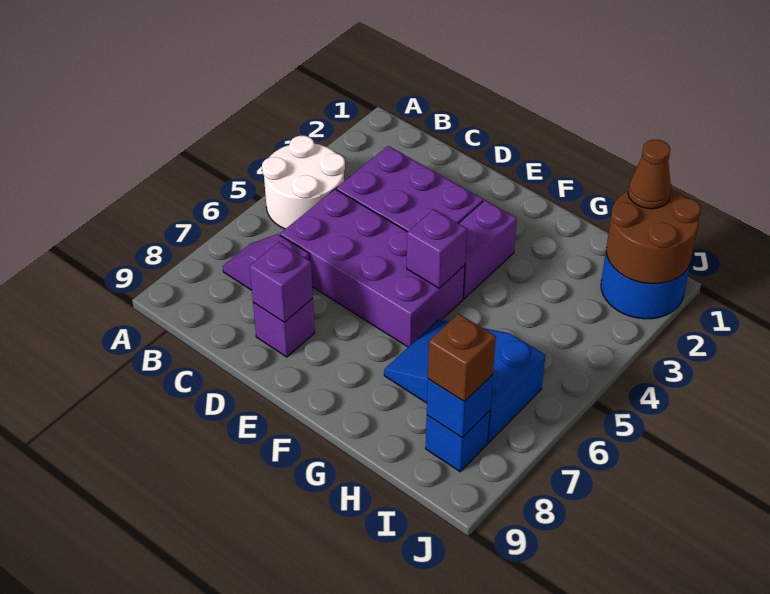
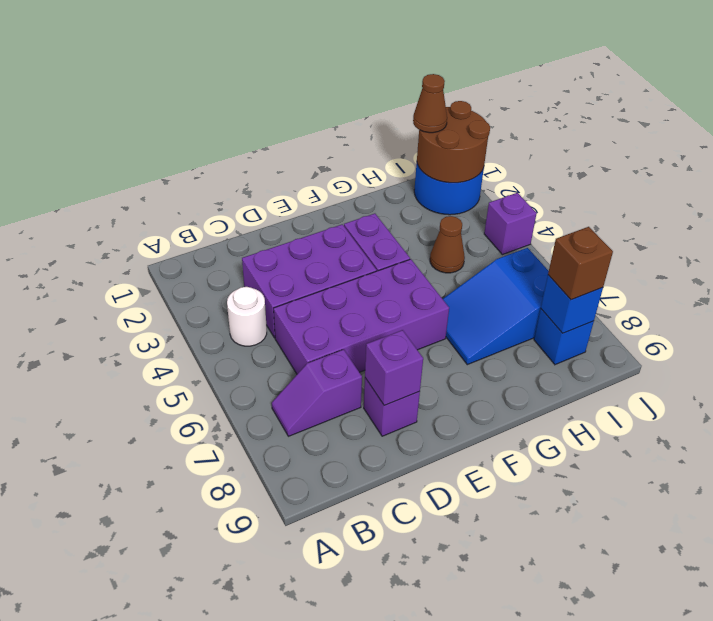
white round brick A4:B5 level 1 -> white round brick B4 level 1
purple brick F5 level 2 -> purple brick J4 level 1
none -> brown cone H4 level 1

